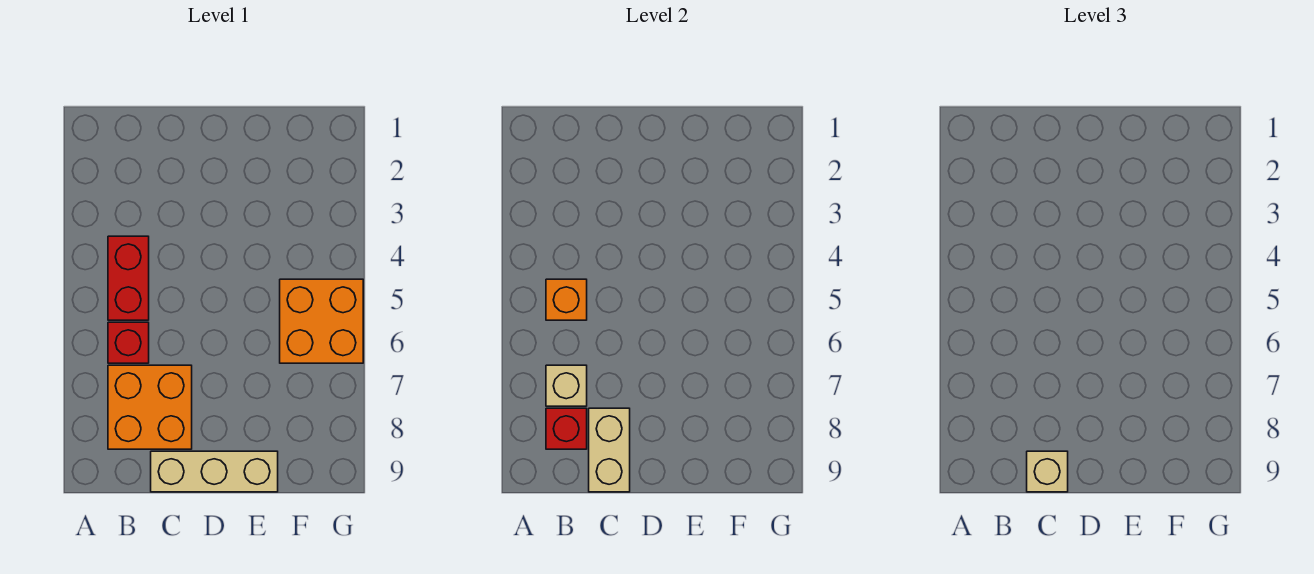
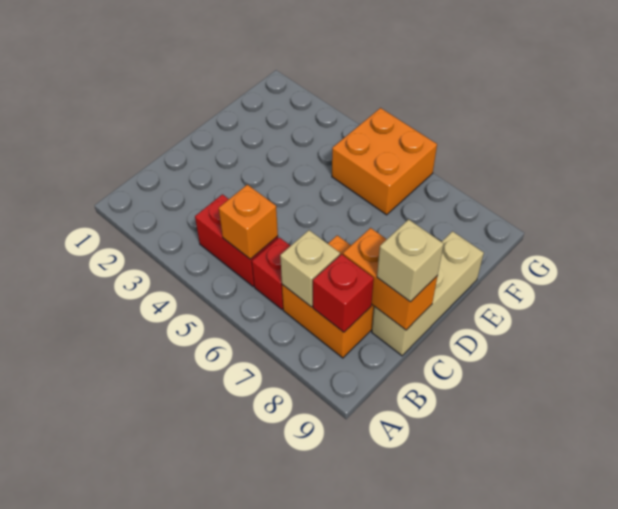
tan brick C8:C9 level 2 -> orange brick C8:C9 level 2

